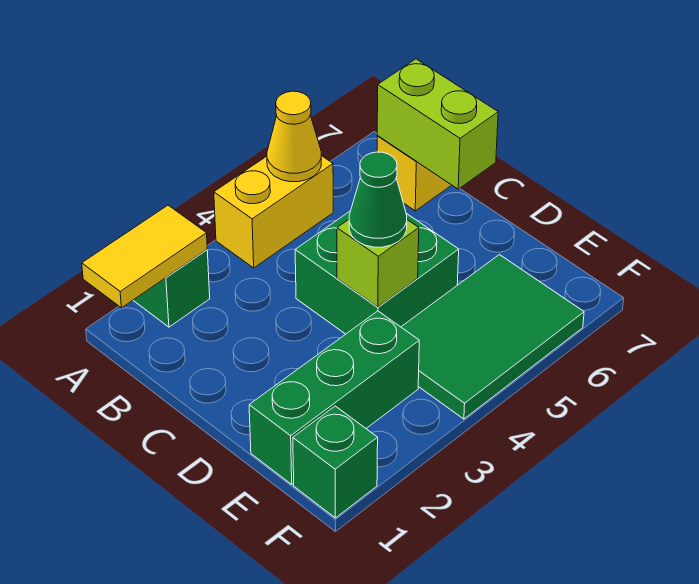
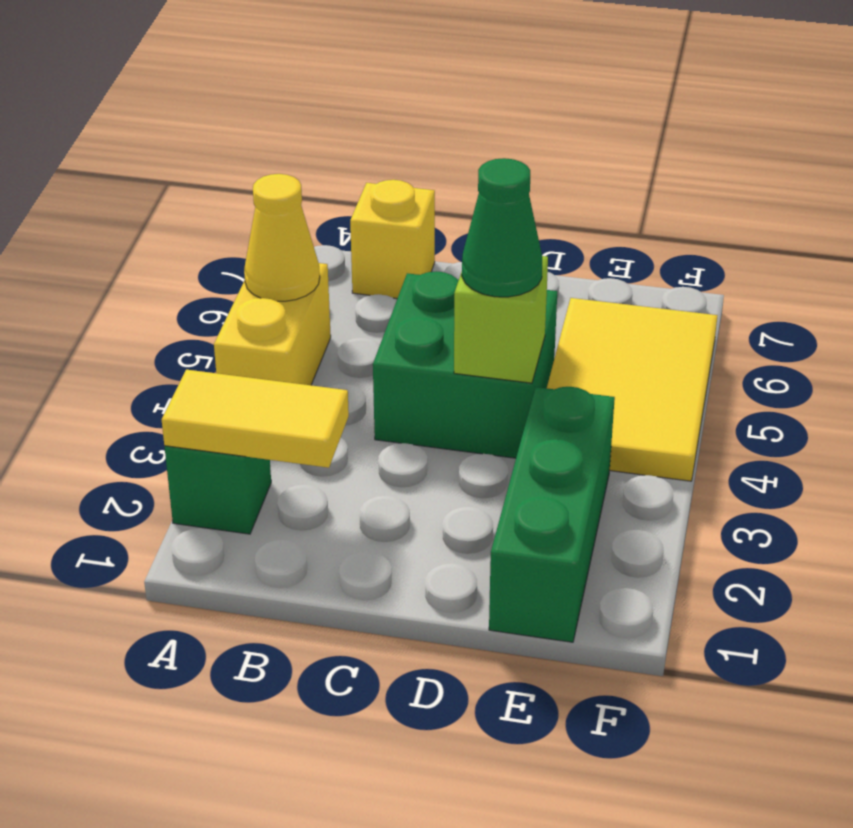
yellow tile A1:A2 level 2 -> yellow tile A2:B2 level 2
lime brick B7:C7 level 2 -> none
green tile E4:F6 level 1 -> yellow tile E4:F6 level 1
green brick F1 level 1 -> none

